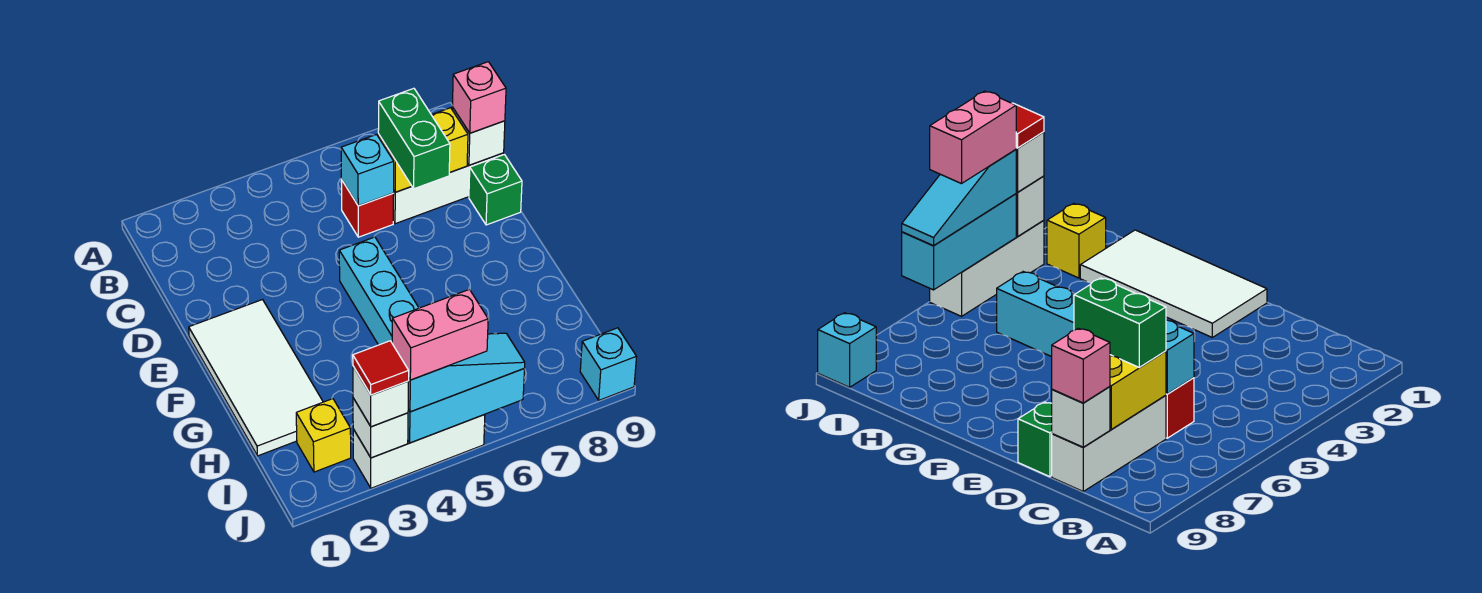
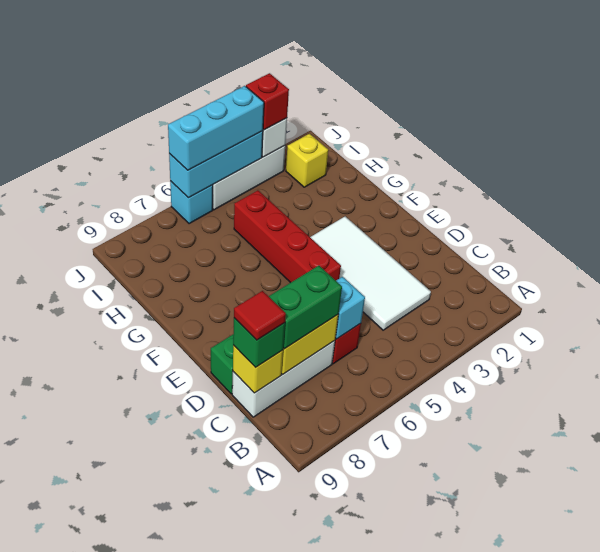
green brick C7:D7 level 3 -> green brick C7:C8 level 3
white brick C9 level 2 -> yellow brick C9 level 2
pink brick C9 level 3 -> green brick C9 level 3
white tile E1:H2 level 1 -> white tile C3:F4 level 1
cyan brick E5:H5 level 1 -> red brick E5:H5 level 1
white brick J3 level 3 -> red brick J3 level 3
red tile J3 level 4 -> red tile C9 level 4
cyan slope J4:J6 level 3 top 4 -> cyan brick J4:J6 level 3
pink brick J4:J5 level 4 -> none
cyan brick J9 level 1 -> cyan brick J6 level 1

